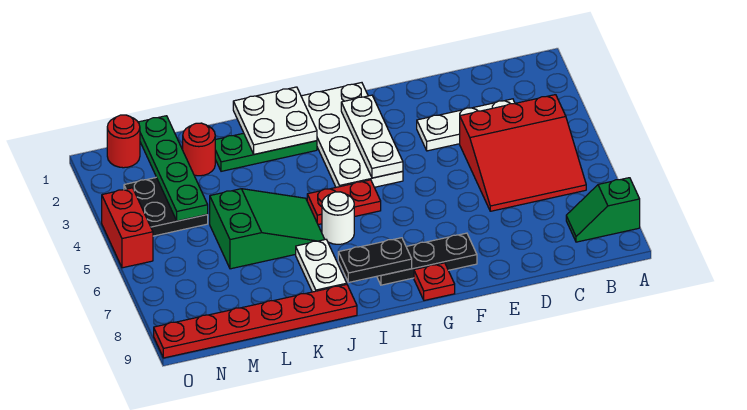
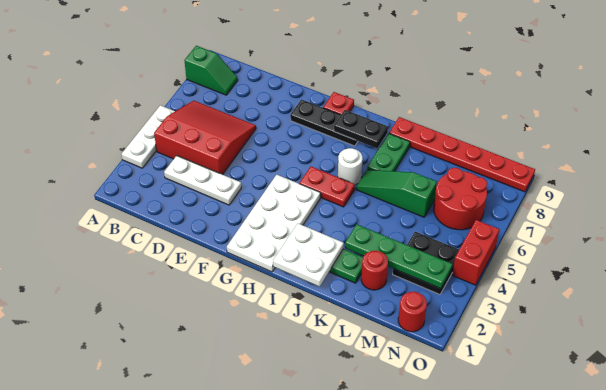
white plate G2:G4 level 2 -> white plate A3:A5 level 1
green slope J5:L6 level 1 top L -> green slope J6:L6 level 1 top L
white plate J7:J8 level 1 -> green plate J7:J8 level 1
green plate M1:M4 level 2 -> green plate K3:N3 level 2
none -> red round brick M6:N7 level 1

